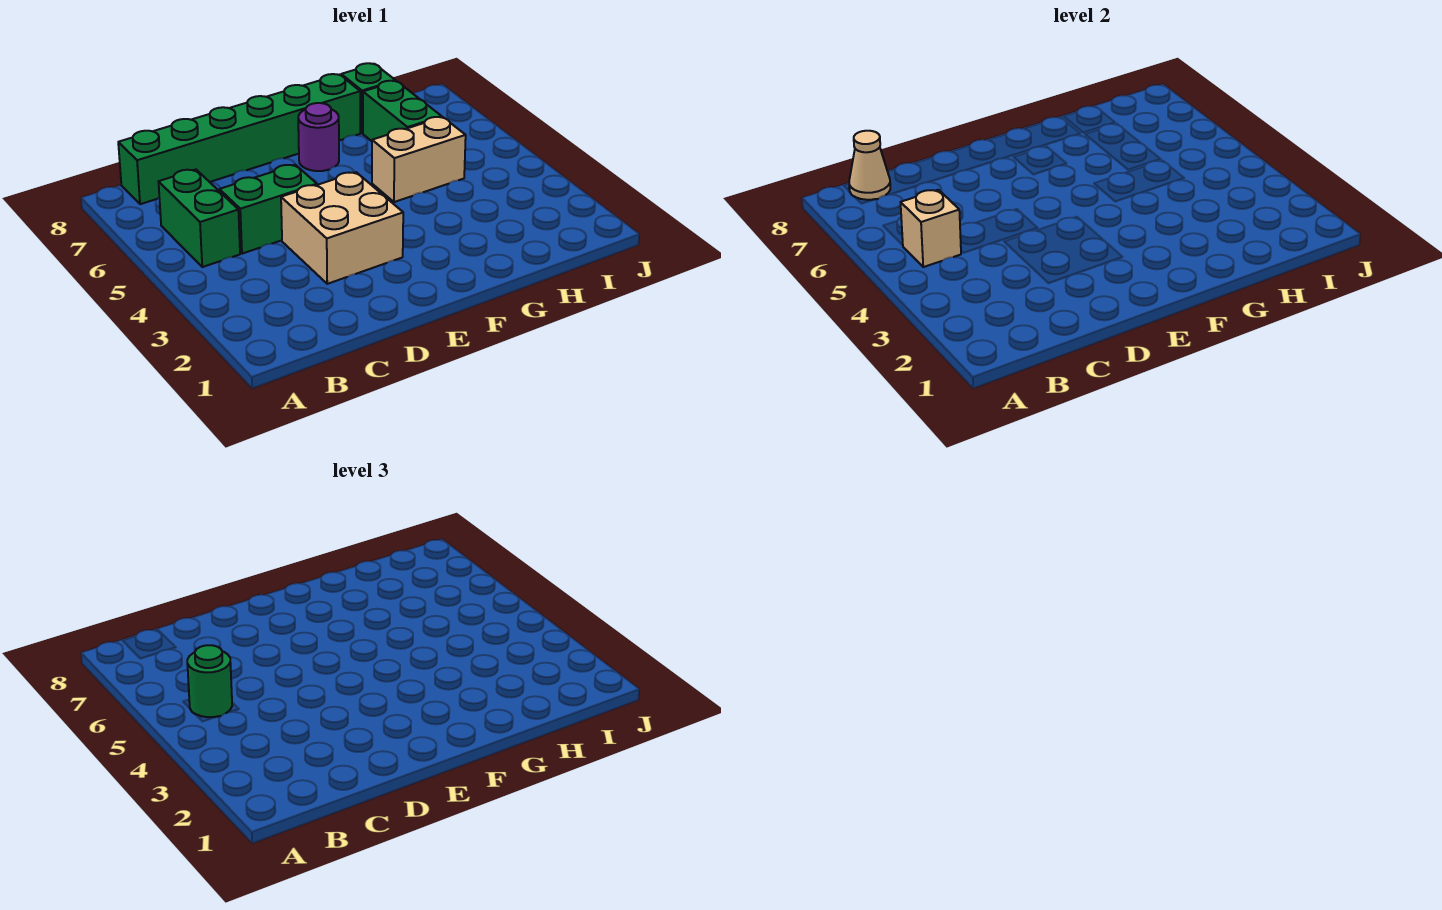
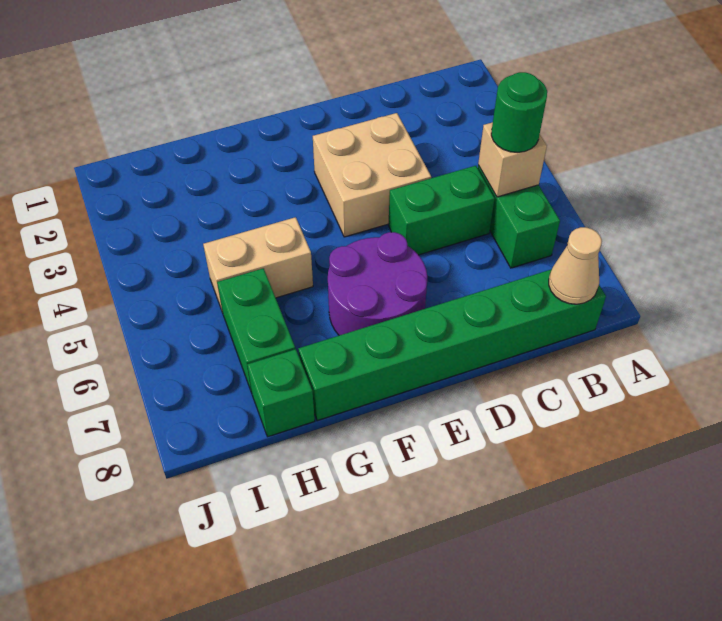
purple round brick F7 level 1 -> purple round brick E6:F7 level 1

